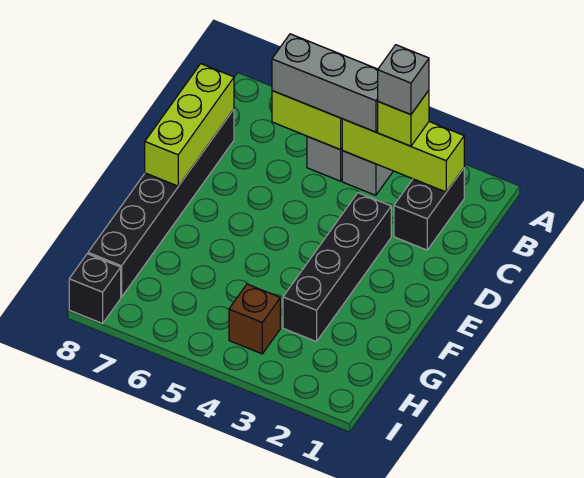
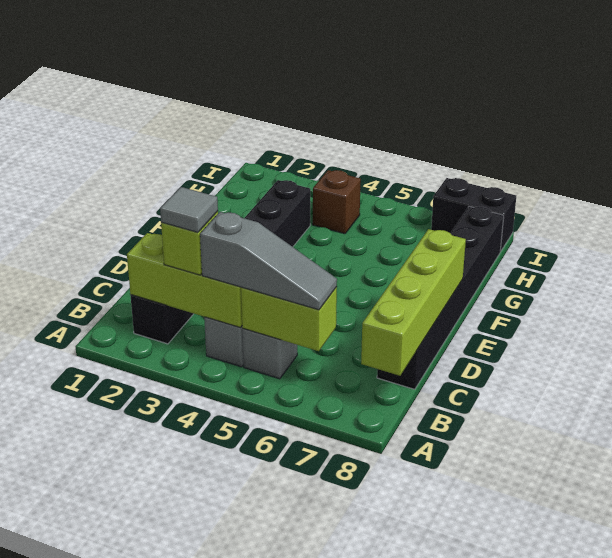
grey brick B3 level 4 -> grey tile B3 level 4
grey brick B4:B6 level 3 -> grey slope B4:B6 level 3 top 4
lime brick C8:E8 level 2 -> lime brick B8:E8 level 2
black brick I8 level 1 -> black brick I7:I8 level 1

